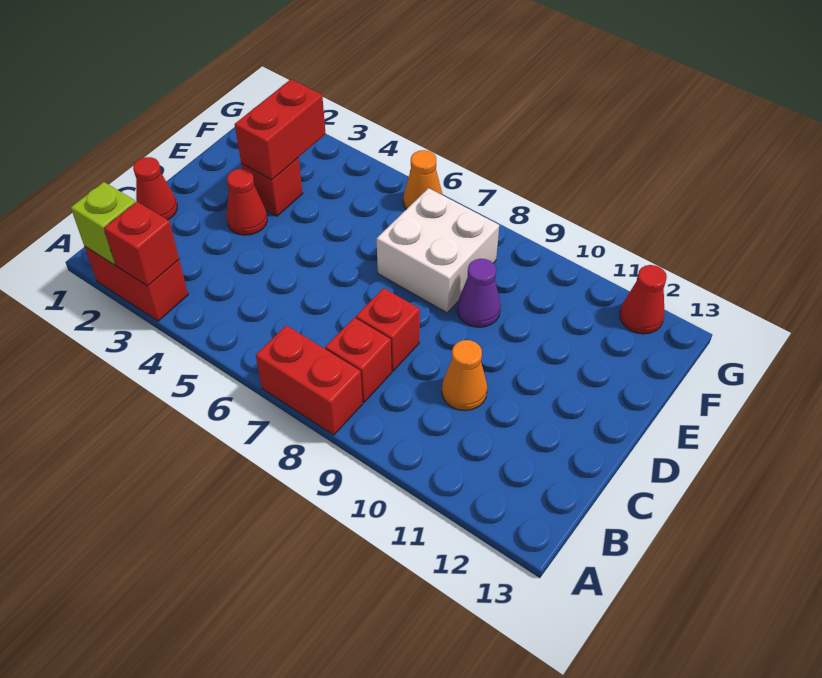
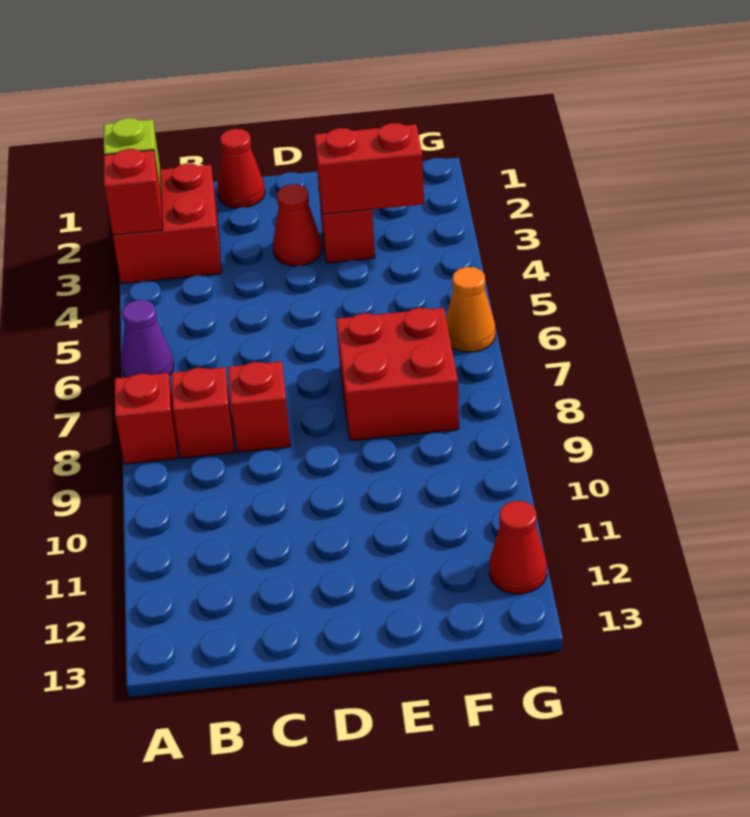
red brick A2:A3 level 1 -> red brick A2:B3 level 1
red brick A7:A8 level 1 -> red brick A8 level 1
orange cone C10 level 1 -> none
white brick E7:F8 level 1 -> red brick E7:F8 level 1
purple cone E9 level 1 -> purple cone A6 level 1

